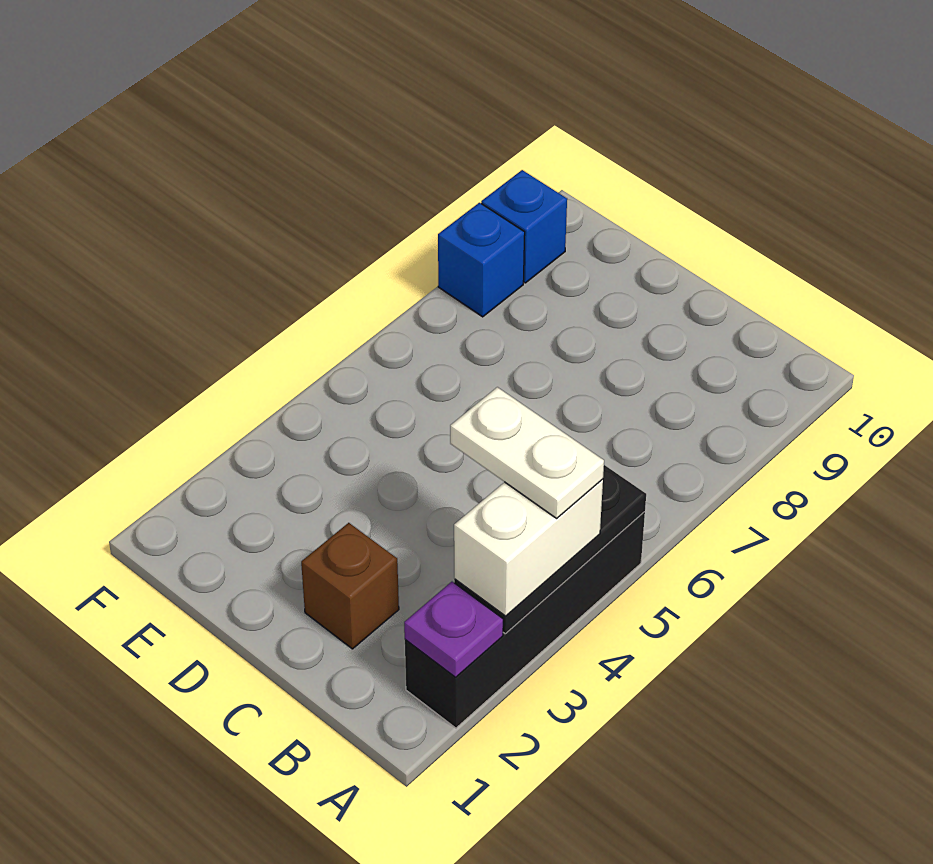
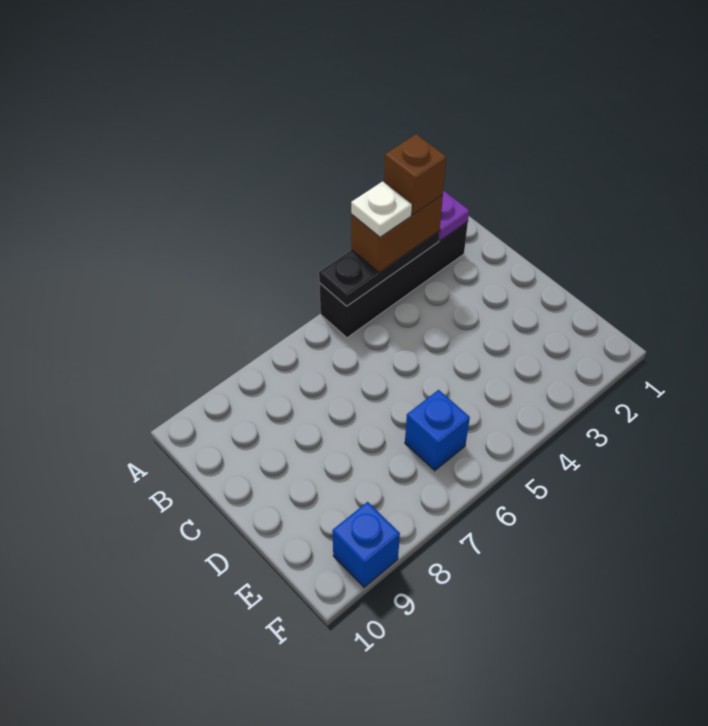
white brick A3:A4 level 3 -> brown brick A3:A4 level 3
white plate A4:B4 level 4 -> white plate A4 level 4
brown brick C2 level 1 -> brown brick A3 level 4
blue brick F8 level 1 -> blue brick E6 level 1

